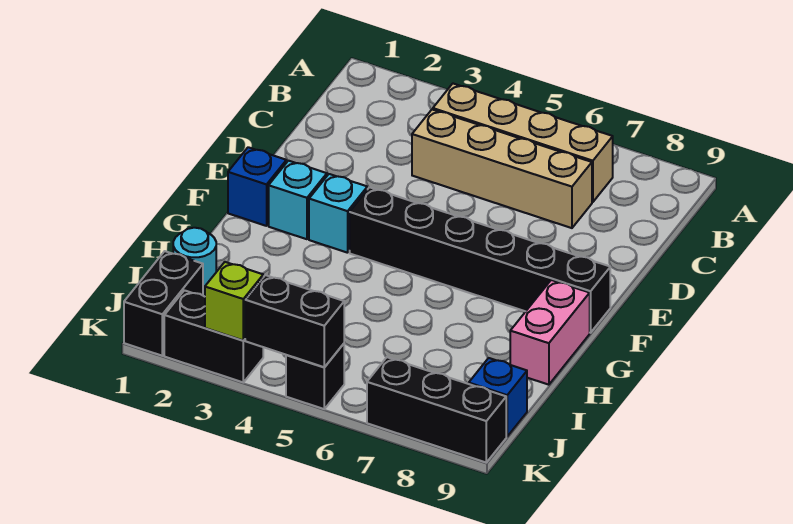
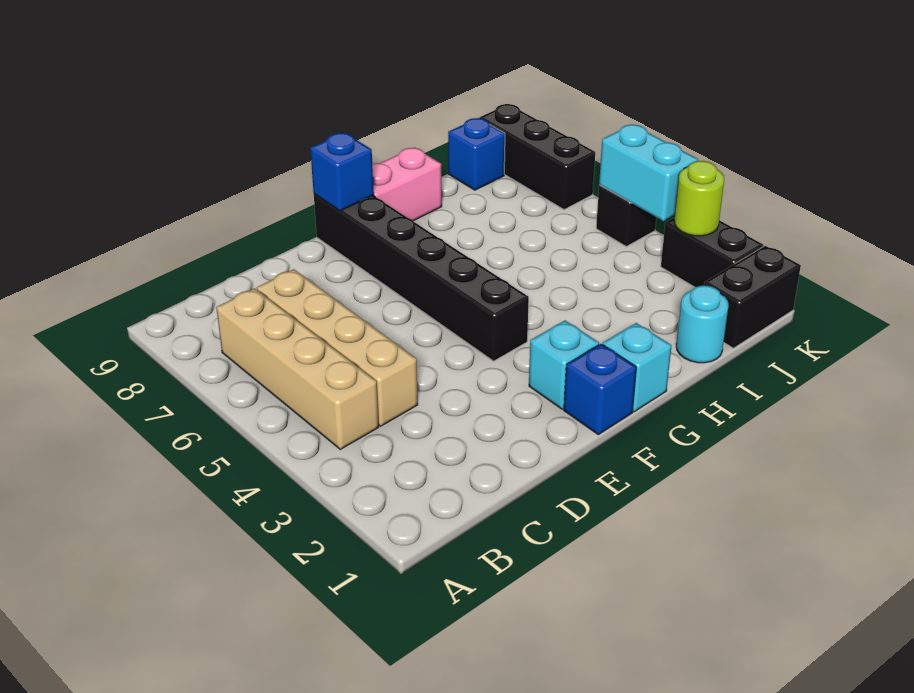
cyan brick F3 level 1 -> cyan brick G1 level 1
none -> blue brick F9 level 2
lime brick K3 level 2 -> lime round brick K3 level 2
black brick K4:K5 level 2 -> cyan brick K4:K5 level 2

